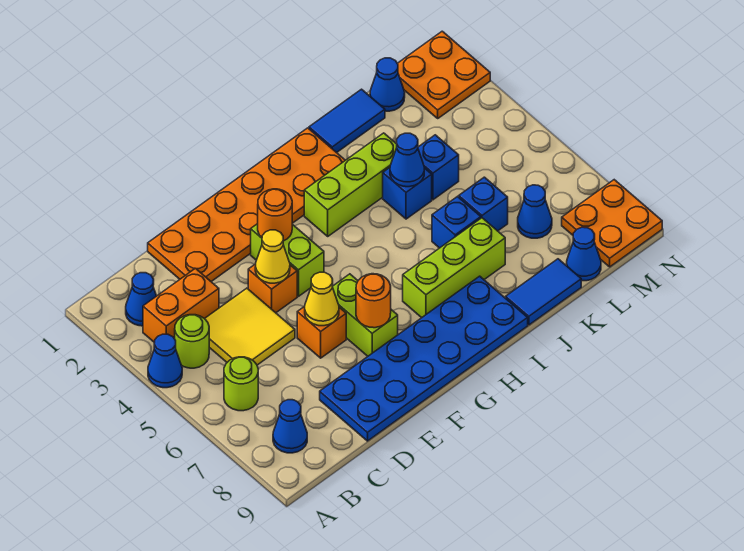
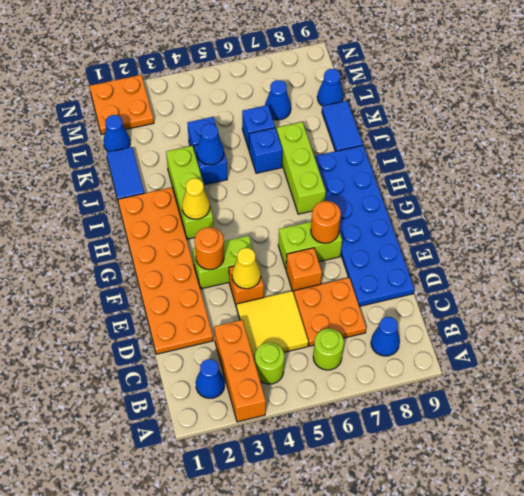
blue cone A4 level 1 -> none
orange brick B3:C3 level 1 -> orange brick A3:C3 level 1
yellow cone E6 level 2 -> yellow cone H3 level 2
orange plate M8:N9 level 1 -> orange plate C6:D7 level 1

